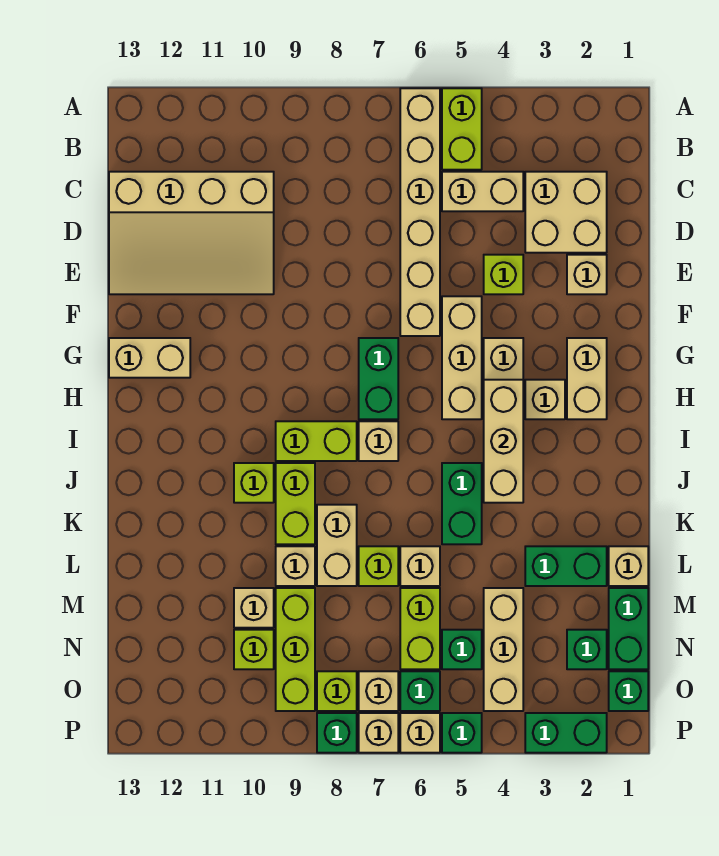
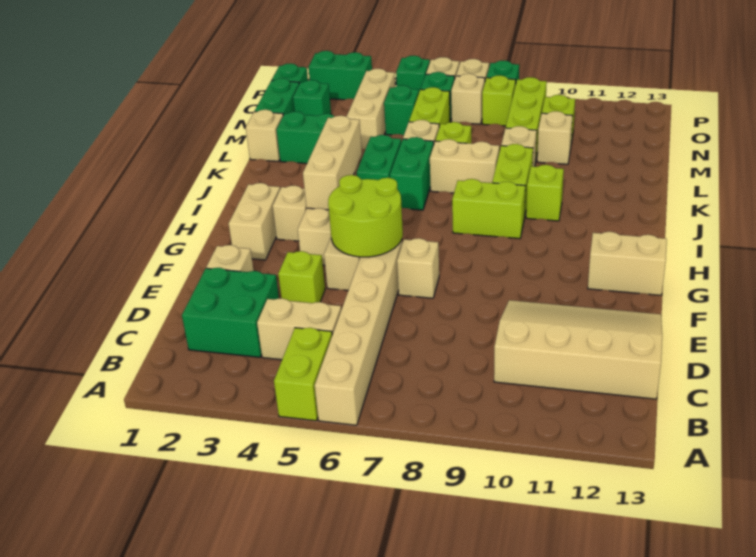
tan brick C2:D3 level 1 -> green brick C2:D3 level 1
none -> lime round brick F5:G6 level 2
green brick G7:H7 level 1 -> green brick J6:K6 level 1
tan brick I7 level 1 -> tan brick F7 level 1
tan brick K8:L8 level 1 -> tan brick K7:K8 level 1

